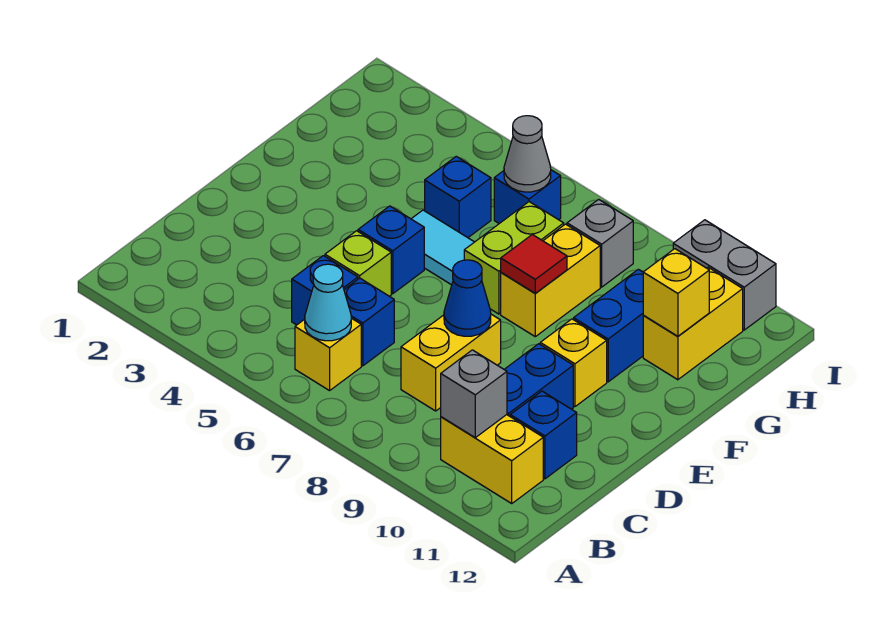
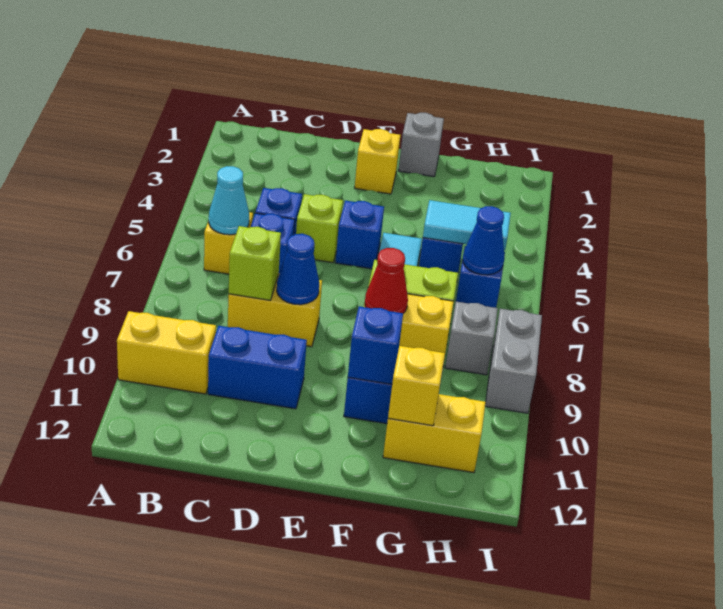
yellow brick B10:B11 level 1 -> yellow brick A10:B10 level 1
grey brick B10 level 2 -> grey brick F1 level 1
none -> lime brick C8 level 2
blue brick C11 level 1 -> blue brick F10 level 2
yellow brick E10 level 1 -> yellow brick E2 level 1
red tile F8 level 2 -> red cone F8 level 2
none -> cyan tile G5:H5 level 2
grey cone H6 level 2 -> blue cone H6 level 2
grey brick I10:I11 level 1 -> grey brick I8:I9 level 1

